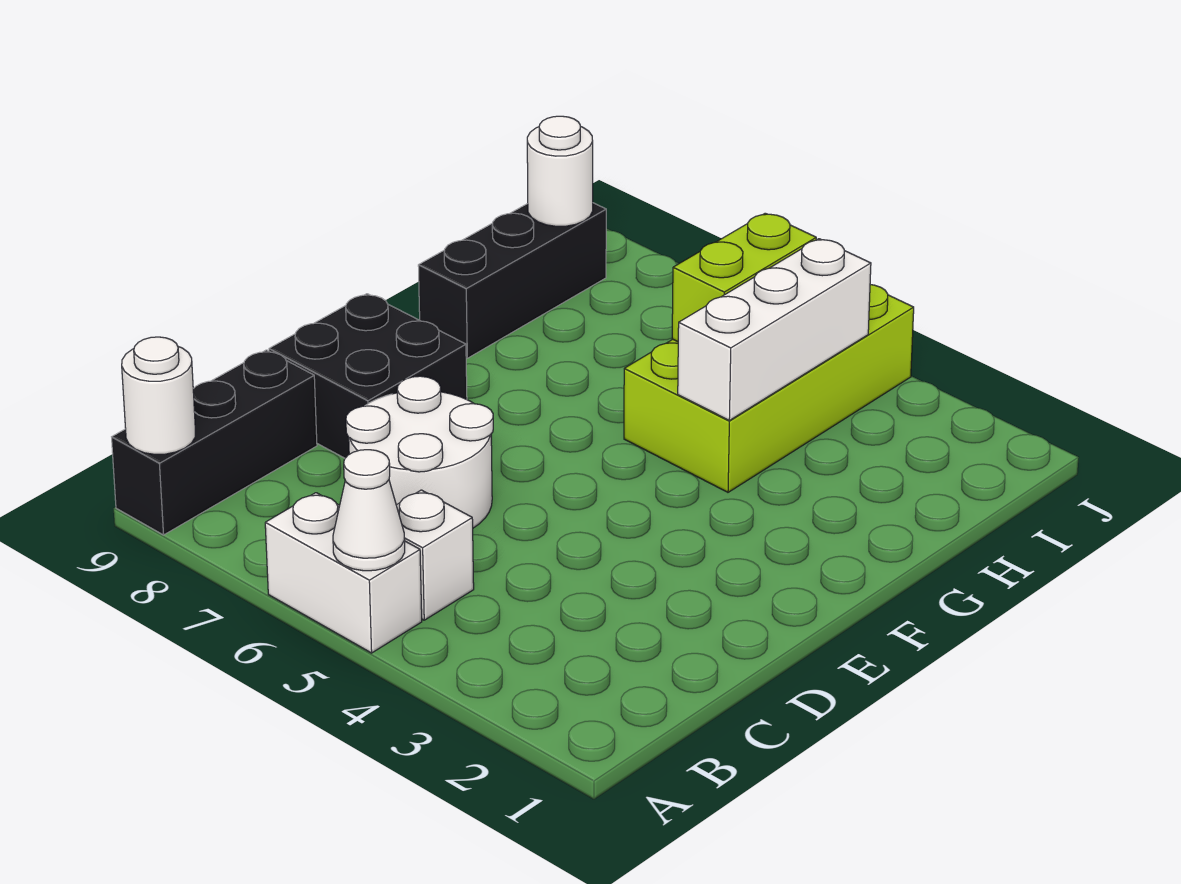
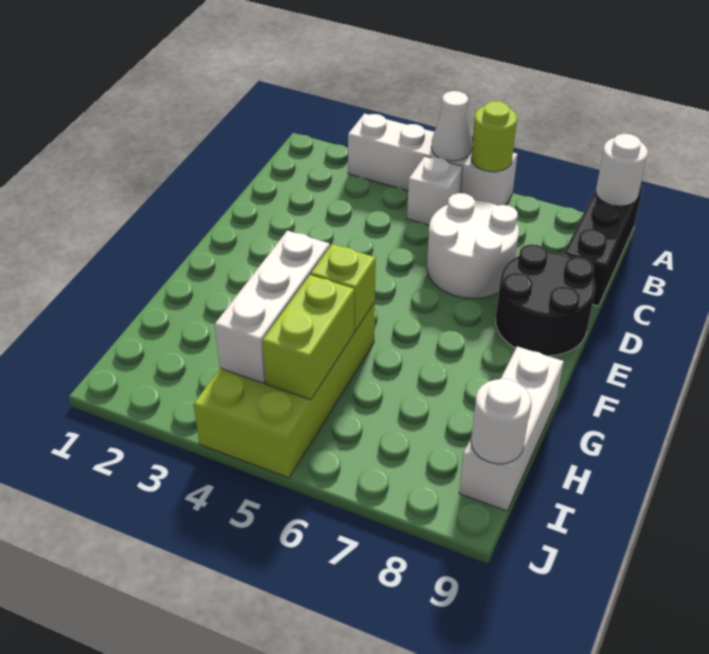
white brick A5:A6 level 1 -> white brick A3:A6 level 1
none -> lime round brick A6 level 2
black brick D8:E9 level 1 -> black round brick D8:E9 level 1
none -> lime brick G5 level 2
black brick G9:I9 level 1 -> white brick G9:I9 level 1

